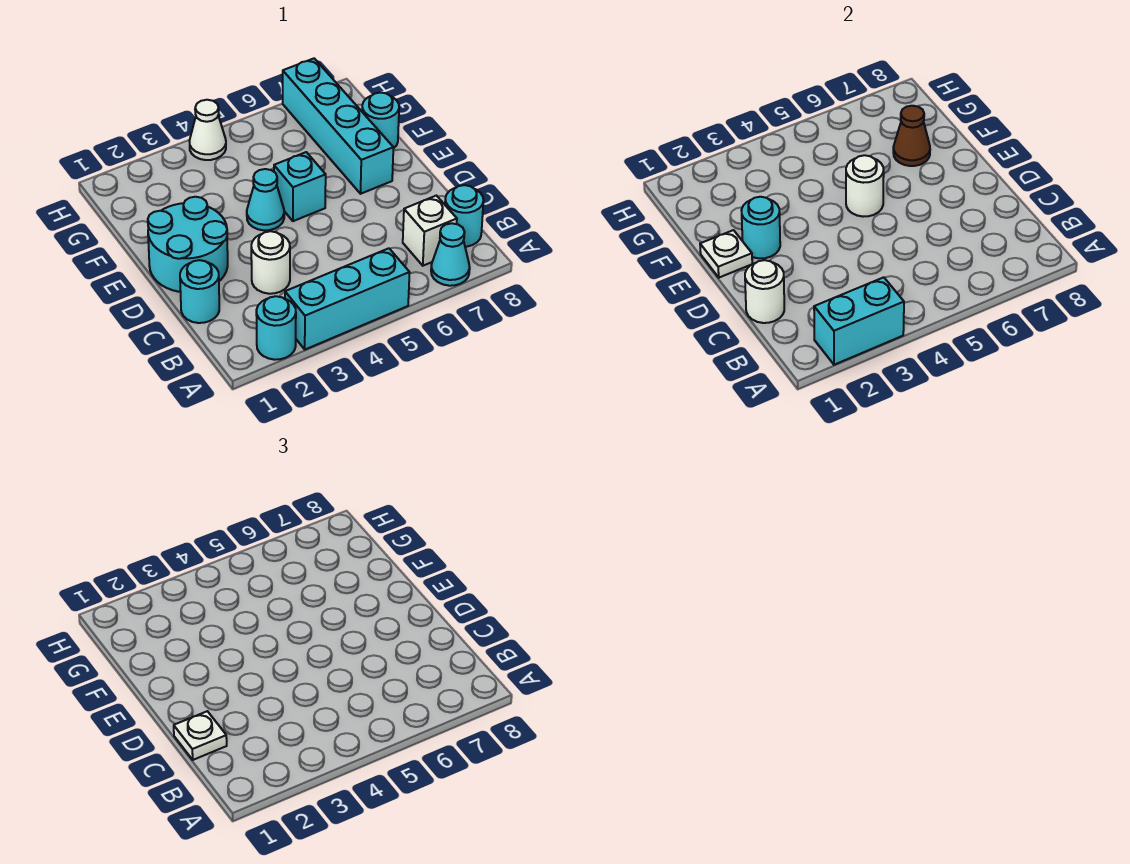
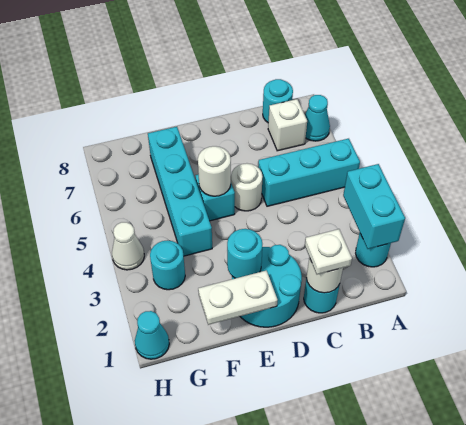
cyan brick A3:A5 level 1 -> cyan brick A5:C5 level 1
white round brick C3 level 1 -> white round brick D5 level 1
white plate E1 level 2 -> white plate E1:F1 level 2
cyan cone E4 level 1 -> cyan cone H1 level 1
cyan brick E7:H7 level 1 -> cyan brick F4:F7 level 1
brown cone F7 level 2 -> none
cyan round brick F8 level 1 -> cyan round brick G3 level 1

